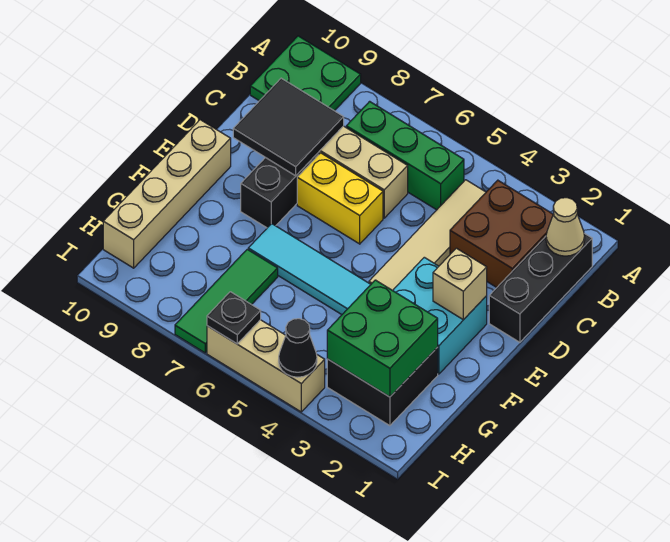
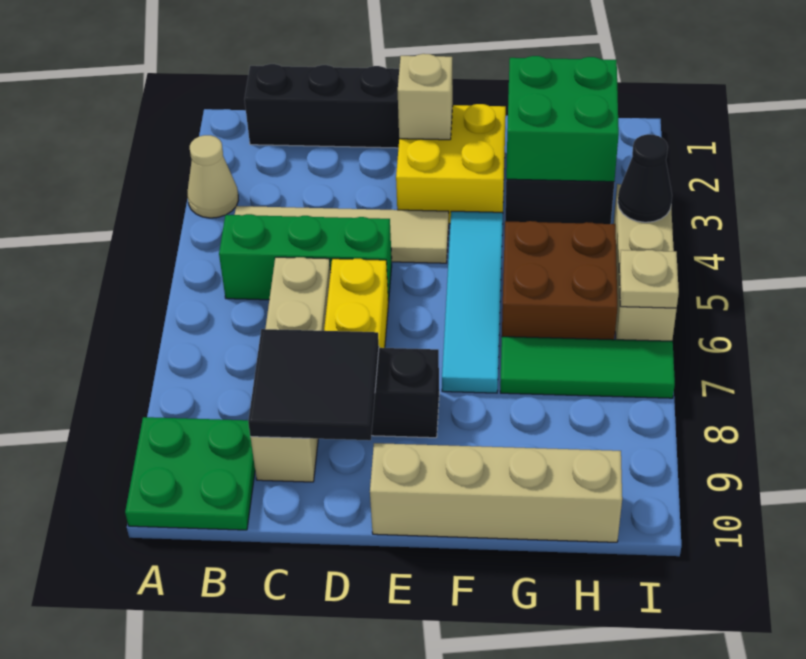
tan cone B1 level 2 -> tan cone A3 level 1
brown brick B2:C3 level 1 -> brown brick G5:H6 level 1
green brick B5:B7 level 1 -> green brick B5:D5 level 1
cyan brick E2:F3 level 1 -> yellow brick E2:F3 level 1
black plate I6 level 2 -> tan plate I6 level 2

